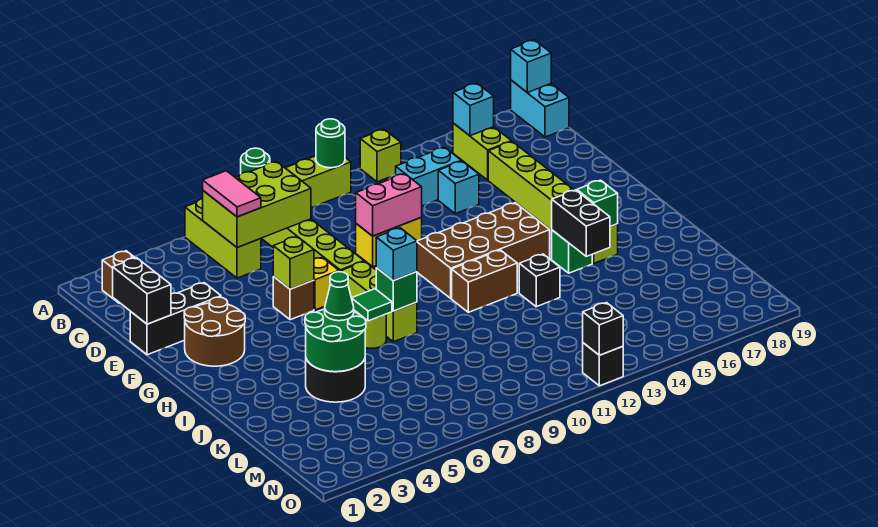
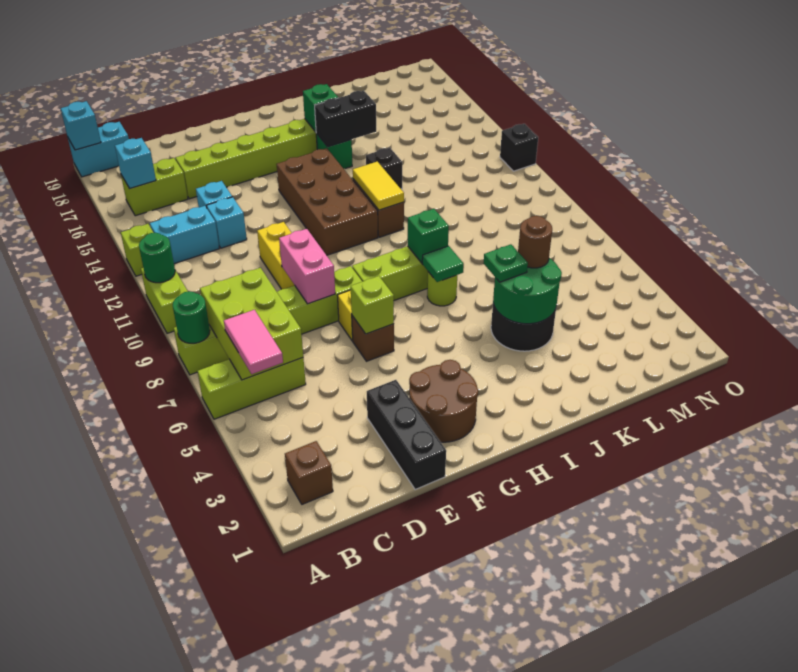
pink tile B6:C6 level 3 -> pink tile B5:B6 level 3
cyan brick C13:C14 level 1 -> cyan brick B13:C13 level 1
black brick D1:E1 level 2 -> none
pink brick E10:E11 level 2 -> pink brick E8:E9 level 2
cyan brick I8 level 3 -> cyan brick D13 level 1
none -> yellow tile I11:I12 level 2
green cone J5 level 3 -> green plate J5 level 3
none -> brown round brick K5 level 3
black brick O12 level 2 -> none

